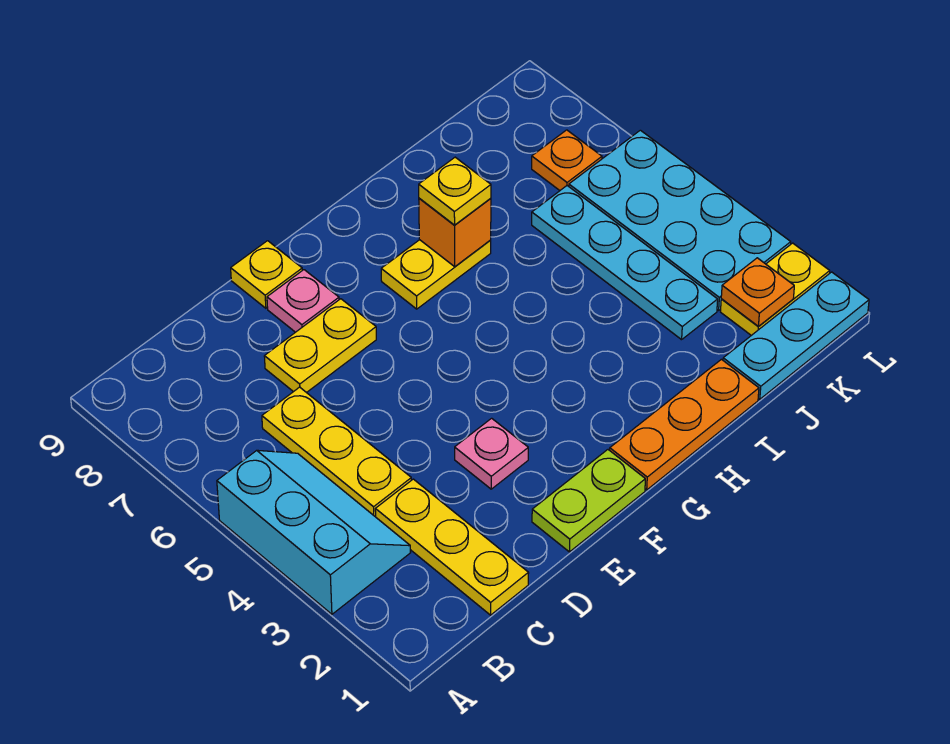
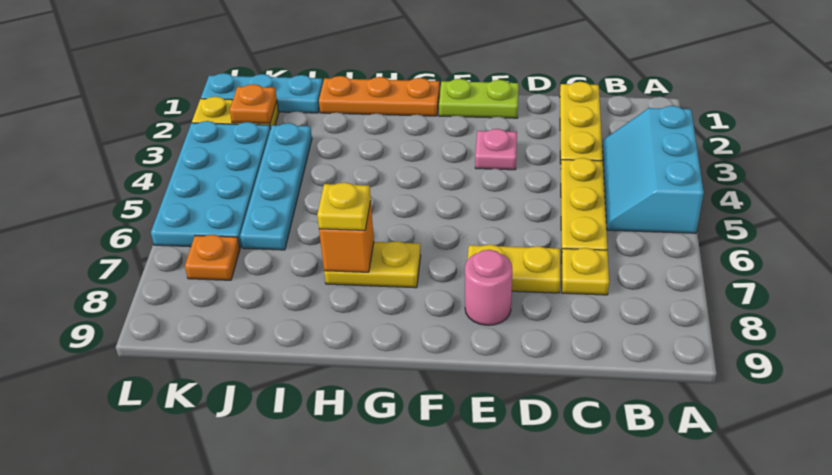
pink plate E8 level 1 -> pink round brick E8 level 1
yellow plate E9 level 1 -> yellow plate C7 level 1

